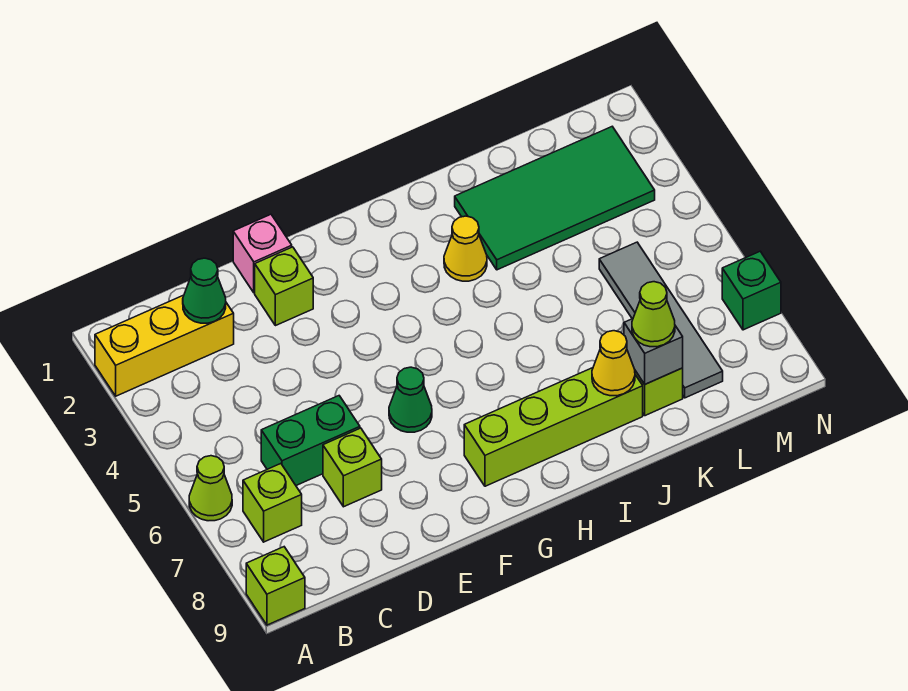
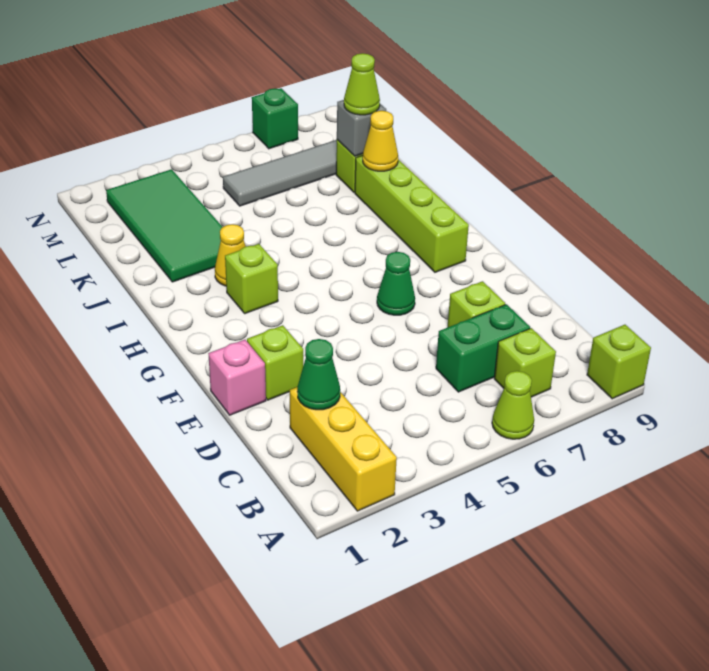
green brick C6:D6 level 1 -> green brick C6:C7 level 1
none -> lime brick H3 level 1

